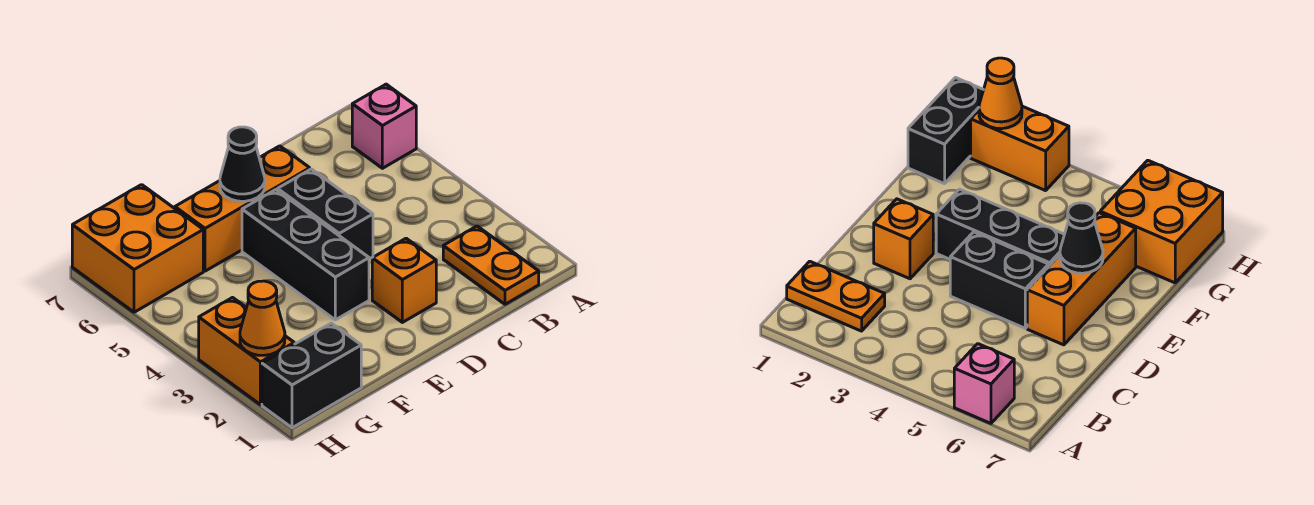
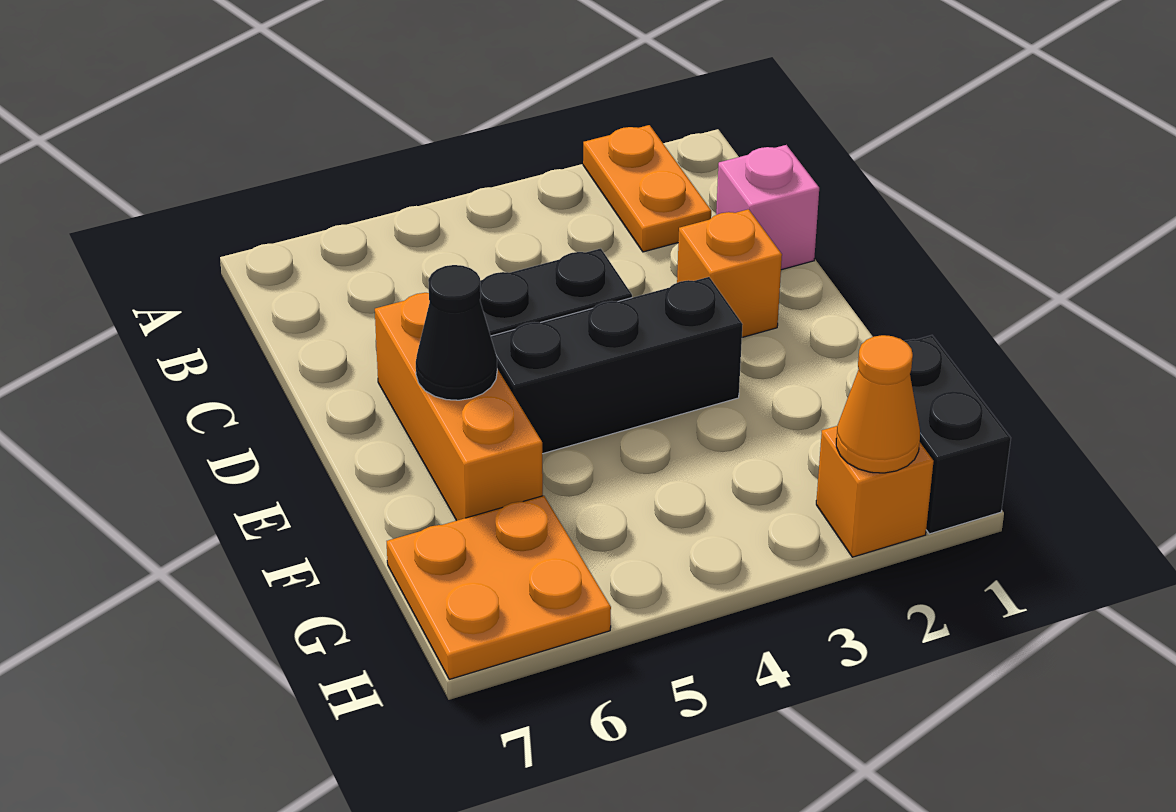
pink brick A6 level 1 -> pink brick C1 level 1
orange plate B1:B2 level 1 -> orange plate A2:B2 level 1
orange brick G6:H7 level 1 -> orange plate G6:H7 level 1
orange brick H2:H3 level 1 -> orange brick H2 level 1

